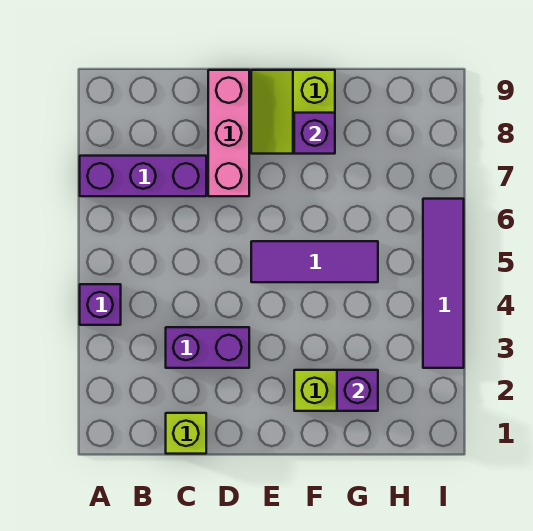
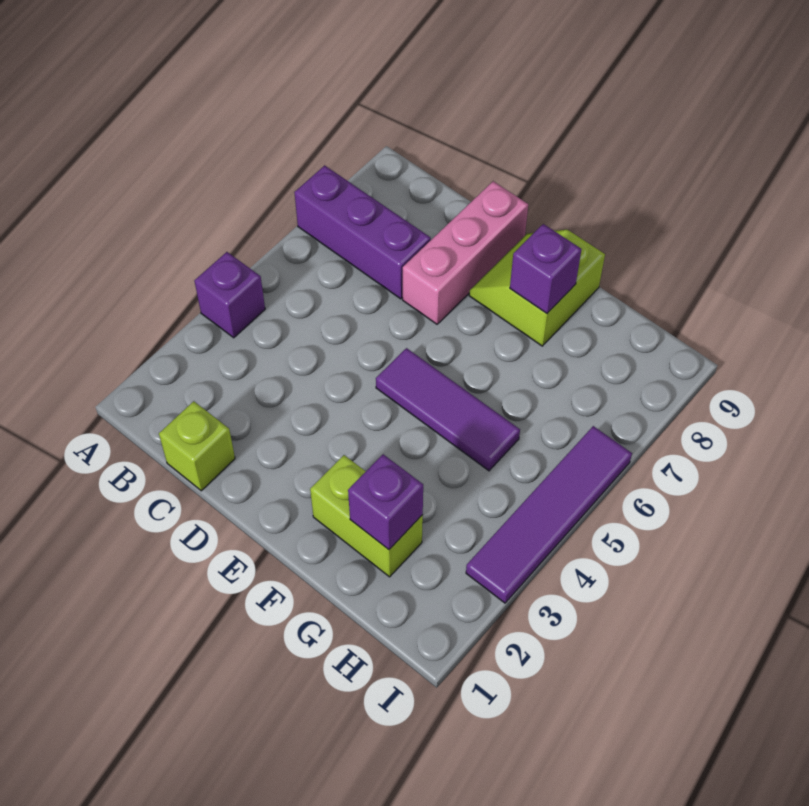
purple brick C3:D3 level 1 -> none

